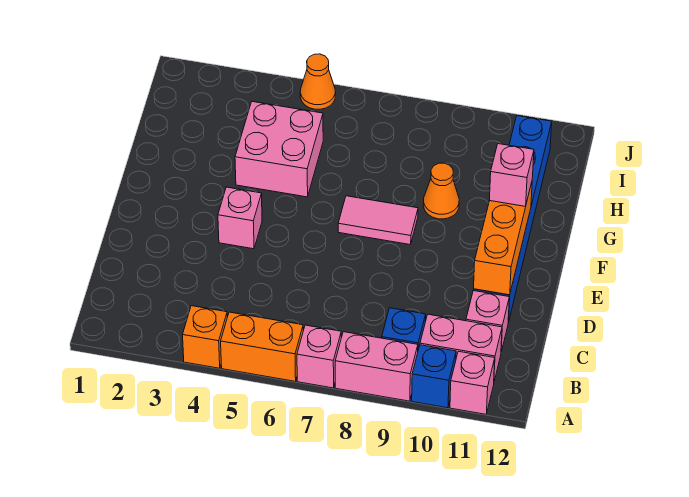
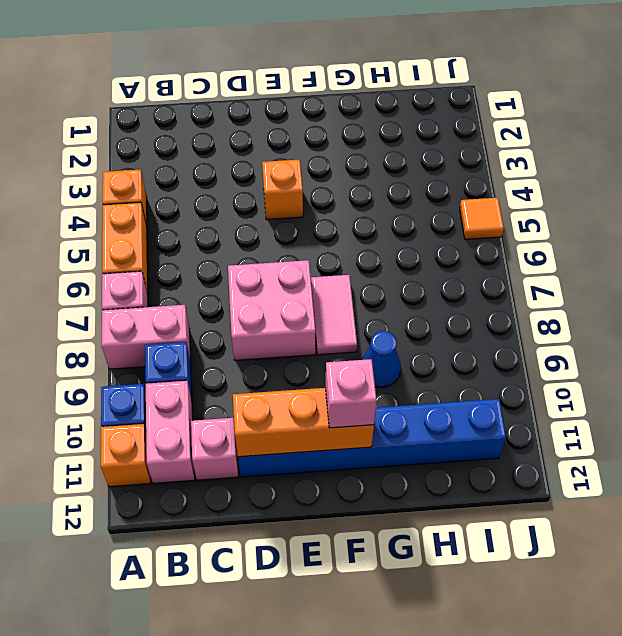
pink brick A8:A9 level 1 -> pink brick A8:B8 level 1
pink brick A11 level 1 -> orange brick A11 level 1
pink brick E4 level 1 -> orange brick E4 level 1
pink brick G4:H5 level 1 -> pink brick D7:E8 level 1
orange cone G9 level 1 -> blue cone G9 level 1
orange cone J5 level 1 -> orange tile J5 level 1

